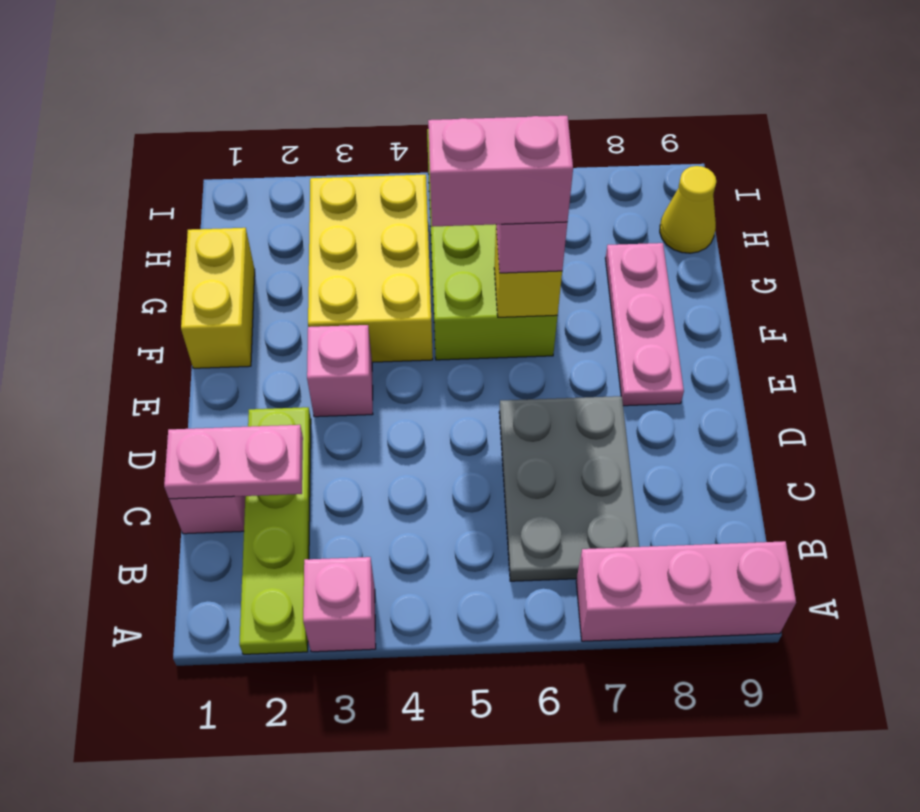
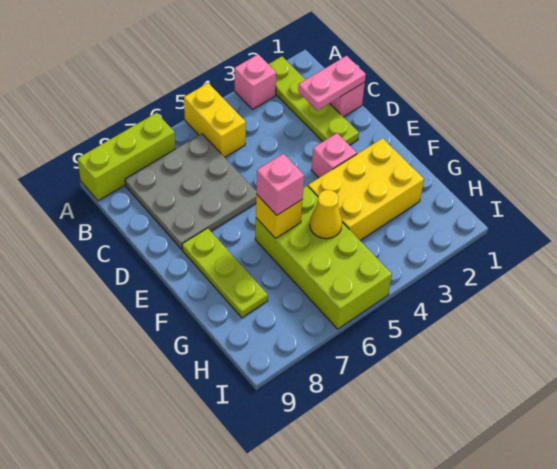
pink brick A7:A9 level 1 -> lime brick A7:A9 level 1
grey plate B6:D7 level 1 -> grey plate B6:D8 level 1
pink plate E8:G8 level 1 -> lime plate E8:G8 level 1
yellow brick F1:G1 level 1 -> yellow brick A5:B5 level 1
yellow brick F3:H4 level 1 -> yellow brick F2:G4 level 1
pink brick F5:F6 level 4 -> none
yellow cone H9 level 1 -> yellow cone G5 level 2

